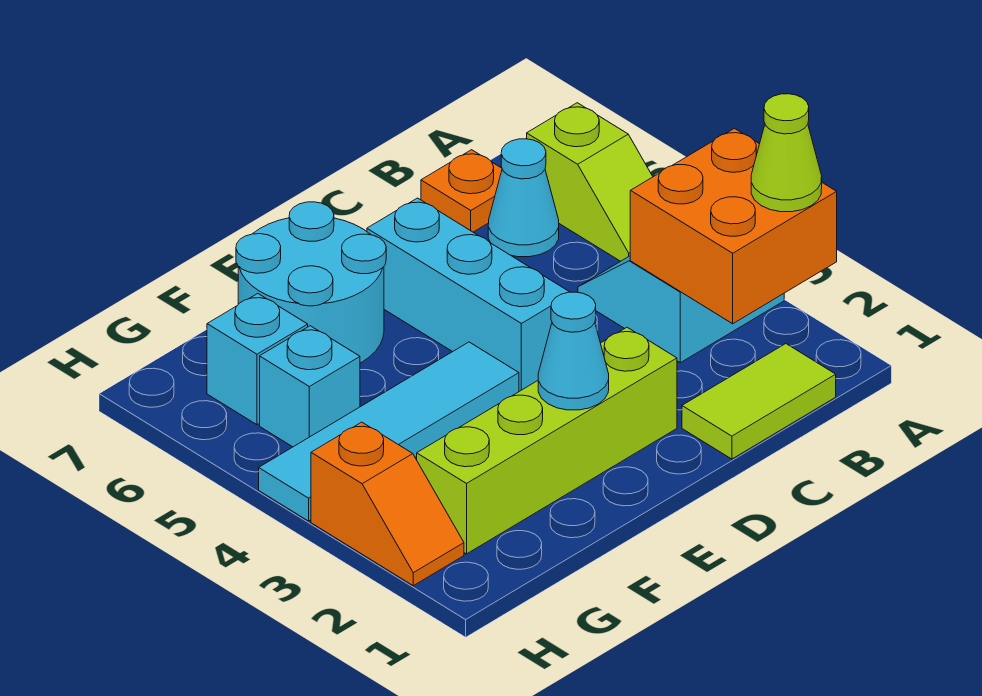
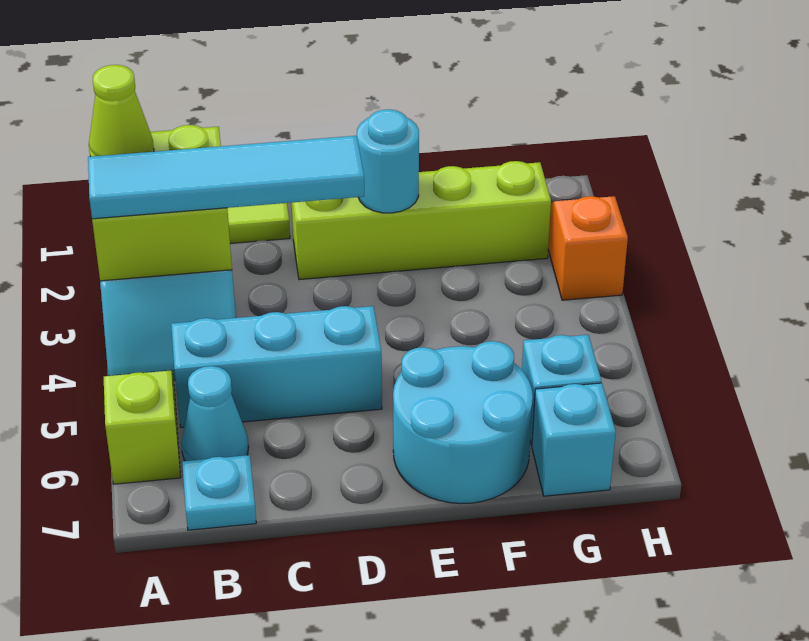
orange brick A2:B3 level 2 -> lime brick A2:B3 level 2
orange plate B7 level 1 -> cyan plate B7 level 1
cyan brick D4:D6 level 1 -> cyan brick B5:D5 level 1
cyan cone E2 level 2 -> cyan round brick E2 level 2
cyan tile E4:H4 level 1 -> cyan tile A3:D3 level 3
cyan brick G5 level 1 -> cyan brick G7 level 1

